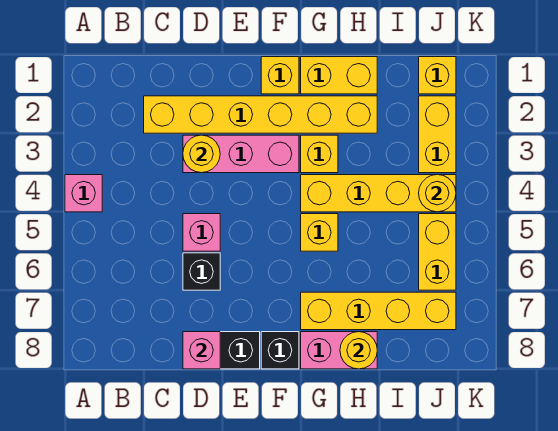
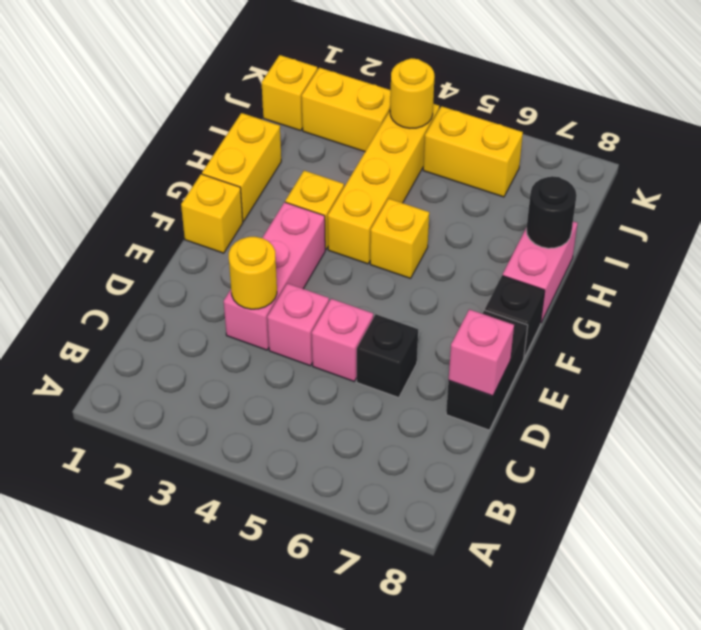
pink brick A4 level 1 -> pink brick D4 level 1
yellow brick C2:H2 level 1 -> none
yellow brick G7:J7 level 1 -> none
yellow round brick H8 level 2 -> black round brick H8 level 2

